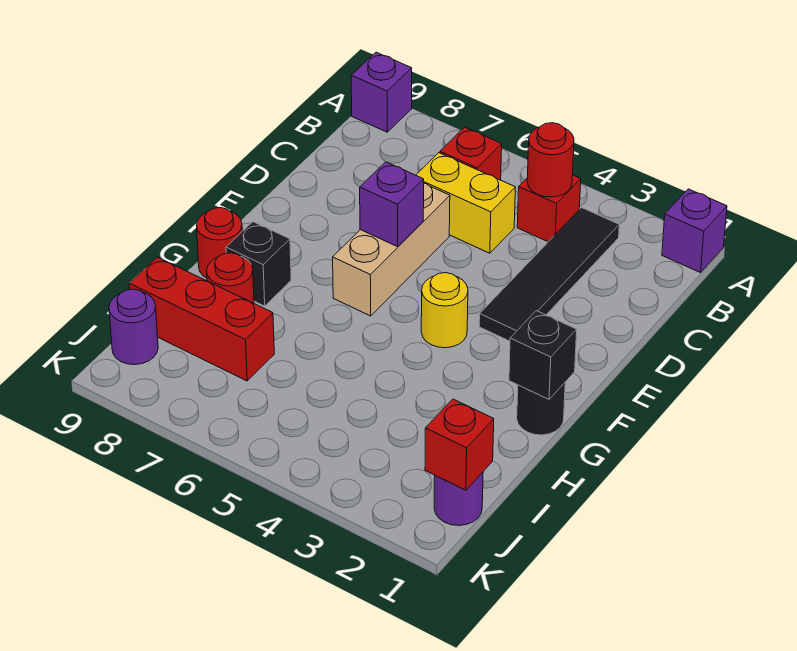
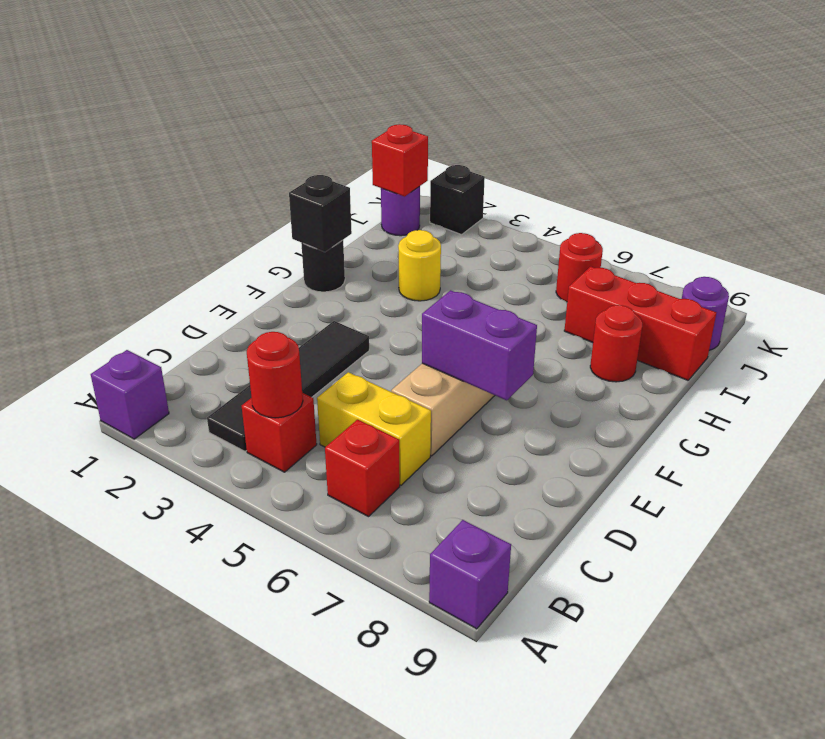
purple brick E6 level 2 -> purple brick E6:E7 level 2
yellow round brick F4 level 1 -> yellow round brick H3 level 1
black brick G8 level 1 -> black brick K2 level 1
red round brick G9 level 1 -> red round brick J6 level 1

